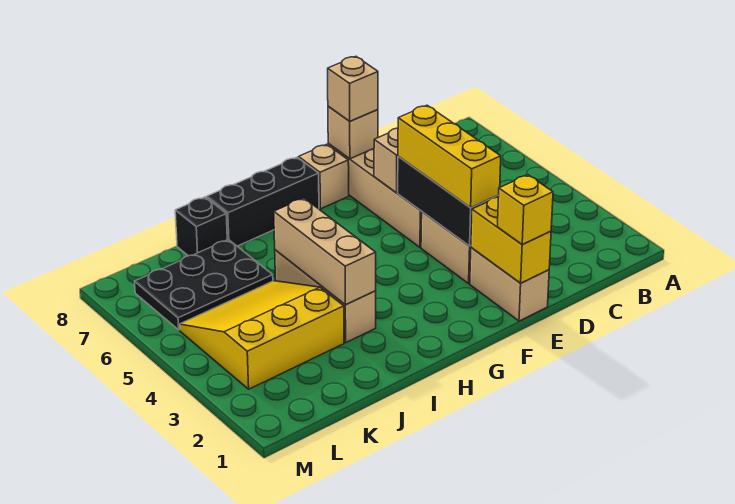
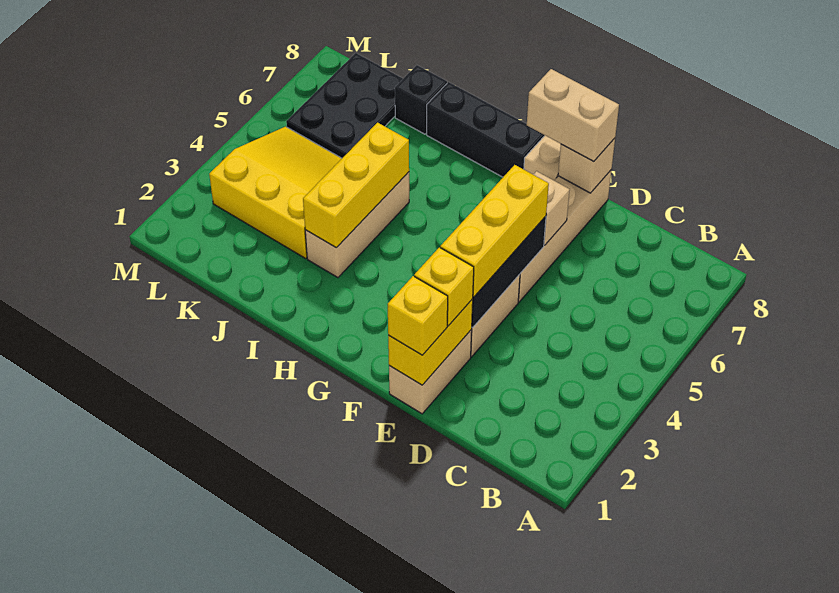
none -> yellow brick E2 level 3
tan brick E8 level 3 -> tan brick E8:F8 level 3
tan brick I3:I5 level 2 -> yellow brick I3:I5 level 2
black plate J6:L7 level 1 -> black plate K6:L8 level 1

